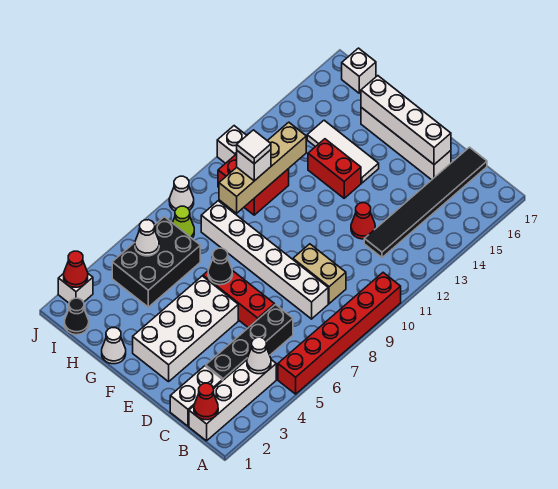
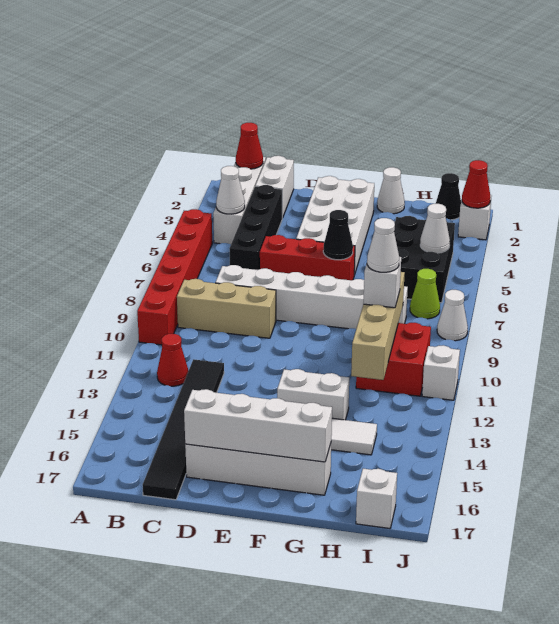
tan brick C9:D9 level 1 -> tan brick B9:D9 level 1
red cone D12 level 1 -> red cone B12 level 1
red brick F13:G13 level 1 -> white brick F13:G13 level 1
white tile H10 level 4 -> white cone H10 level 4

